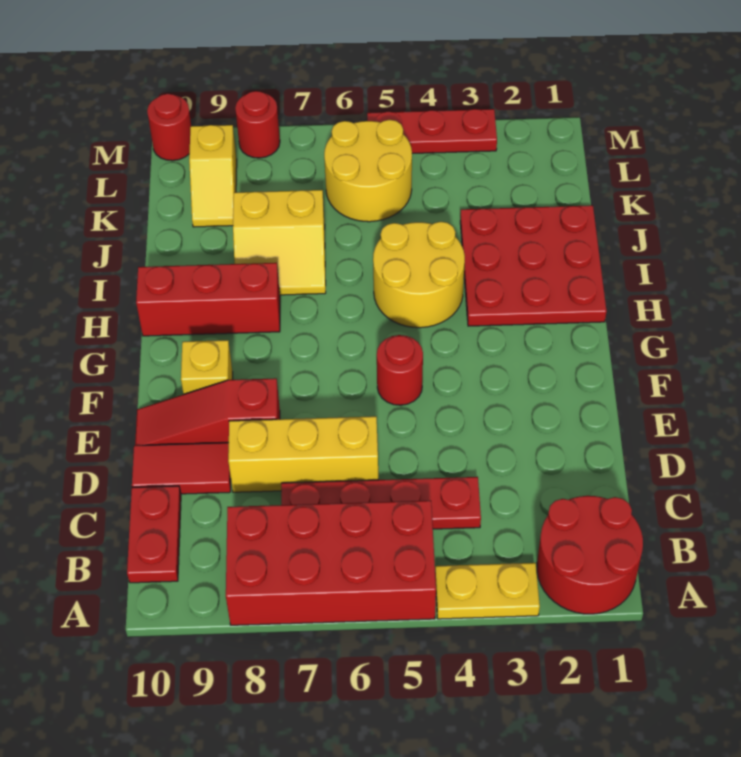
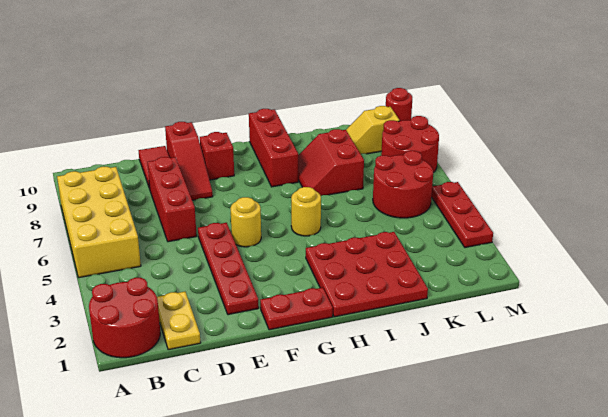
yellow plate A3:A4 level 1 -> yellow plate C1:C2 level 1
red brick A5:B8 level 1 -> yellow brick A5:B8 level 1
red plate B10:C10 level 1 -> red plate F1:G1 level 1
red plate C4:C7 level 1 -> red plate E2:E5 level 1
yellow brick D6:D8 level 1 -> red brick D6:D8 level 1
red slope E8:E10 level 1 top 8 -> red slope E8:E10 level 1 top 10
red round brick F5 level 1 -> yellow round brick F5 level 1
yellow brick F9 level 1 -> red brick F9 level 1
yellow round brick H4:I5 level 1 -> yellow round brick H5 level 1
yellow slope I7:J8 level 1 top J -> red slope I7:J8 level 1 top J
yellow round brick K5:L6 level 1 -> red round brick K5:L6 level 1
red round brick M8 level 1 -> red round brick L7:M8 level 1

